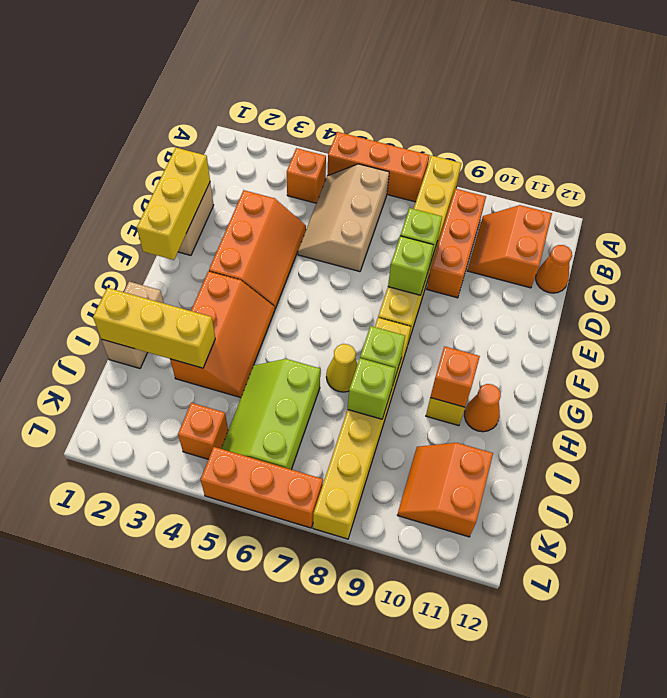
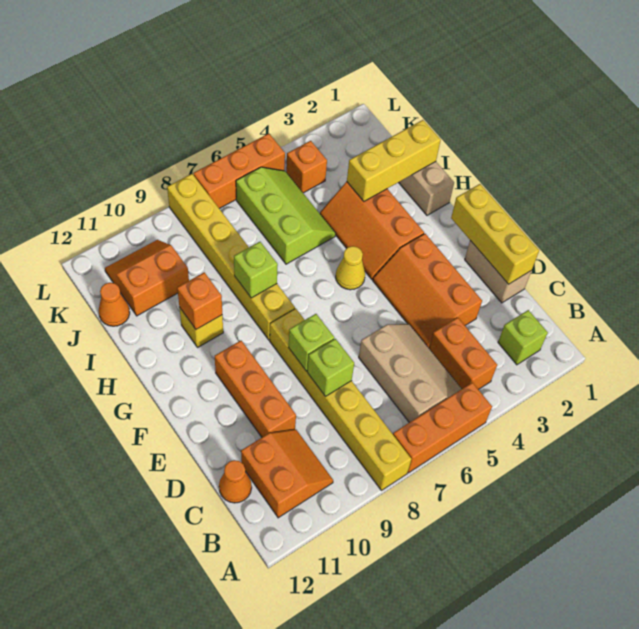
orange brick B4 level 1 -> orange brick B4:C4 level 1
orange brick B9:D9 level 1 -> orange brick D10:F10 level 1
yellow cone H7 level 1 -> yellow cone G5 level 1
orange cone H11 level 1 -> orange cone J12 level 1
lime brick I8 level 2 -> lime brick B2 level 1
orange slope J10:K11 level 1 top 11 -> orange slope J10:K11 level 1 top J

